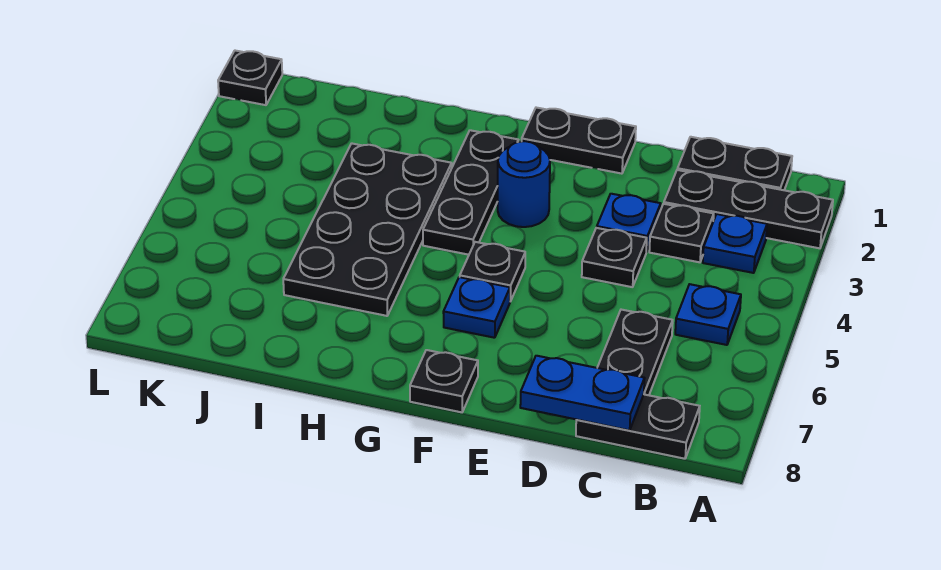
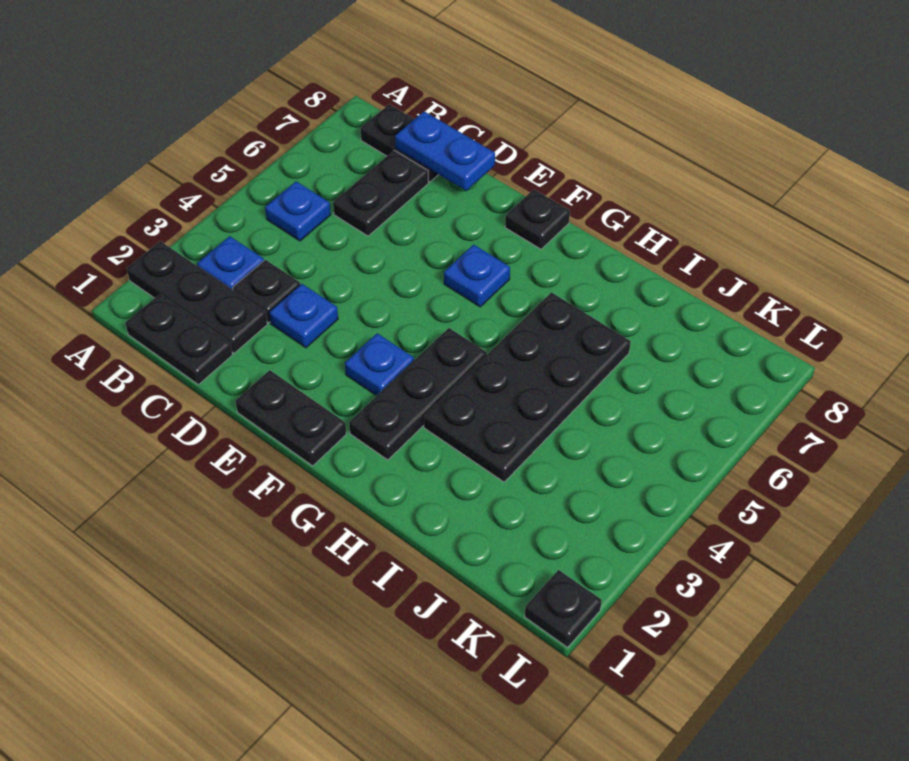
black plate D4 level 1 -> none
blue round brick F3 level 1 -> blue plate F3 level 1
black plate F5 level 1 -> none

